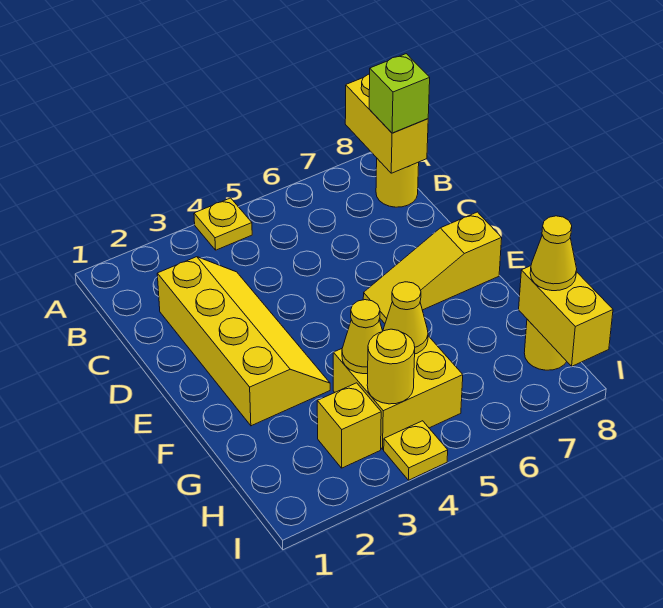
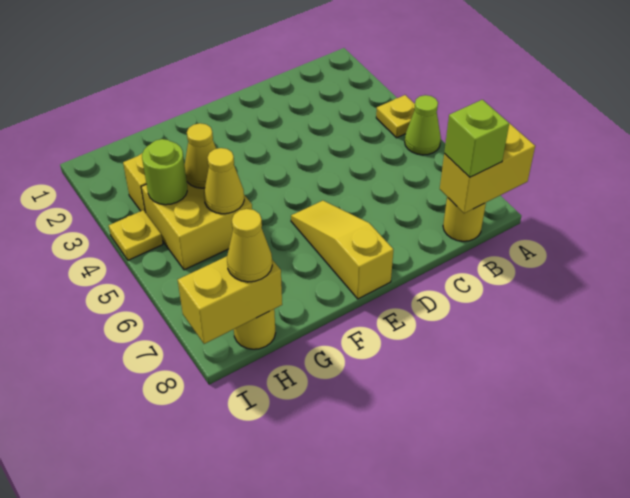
none -> lime cone A5 level 1
yellow slope C2:F3 level 1 top 2 -> none
yellow round brick H4 level 2 -> lime round brick H4 level 2

